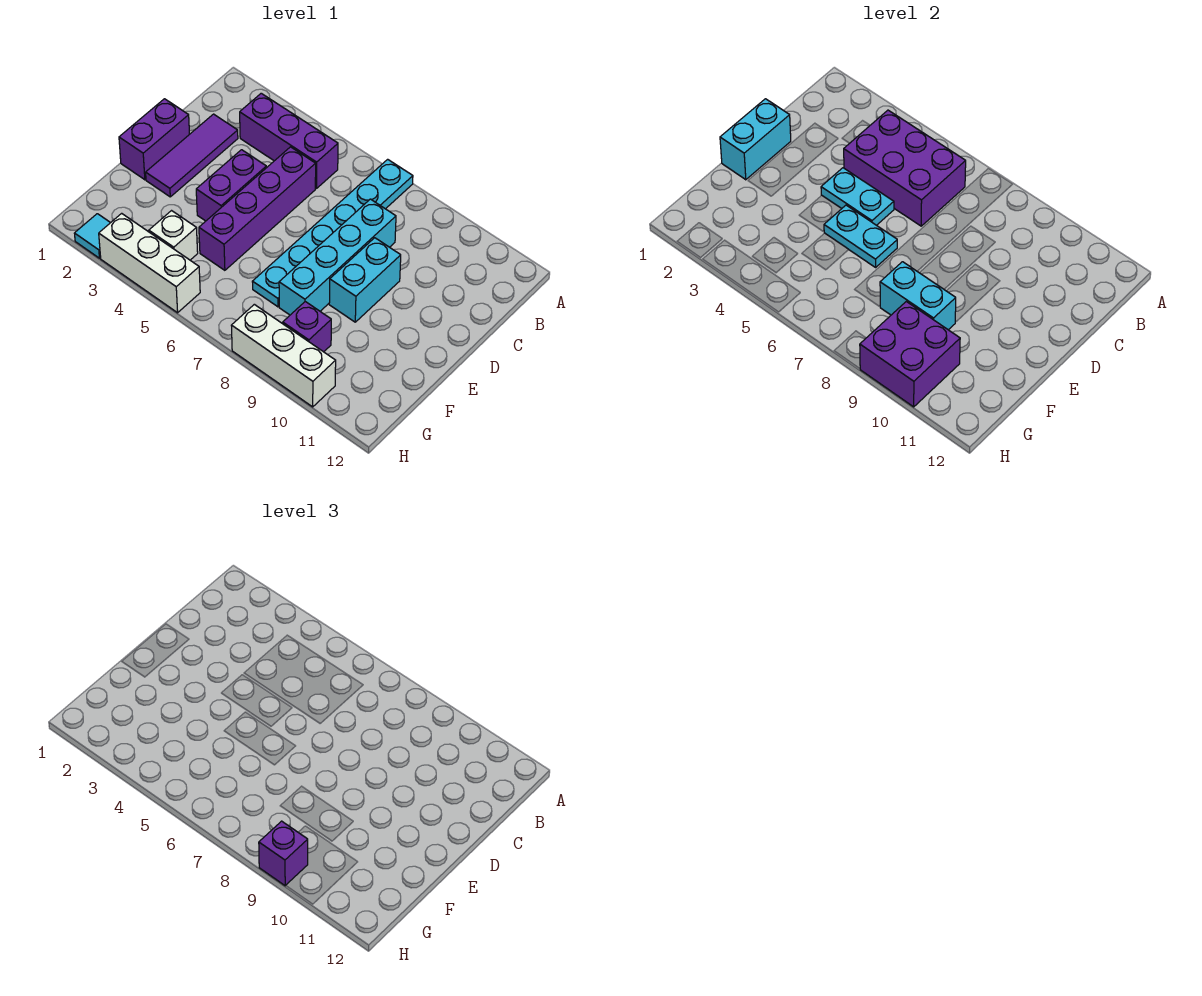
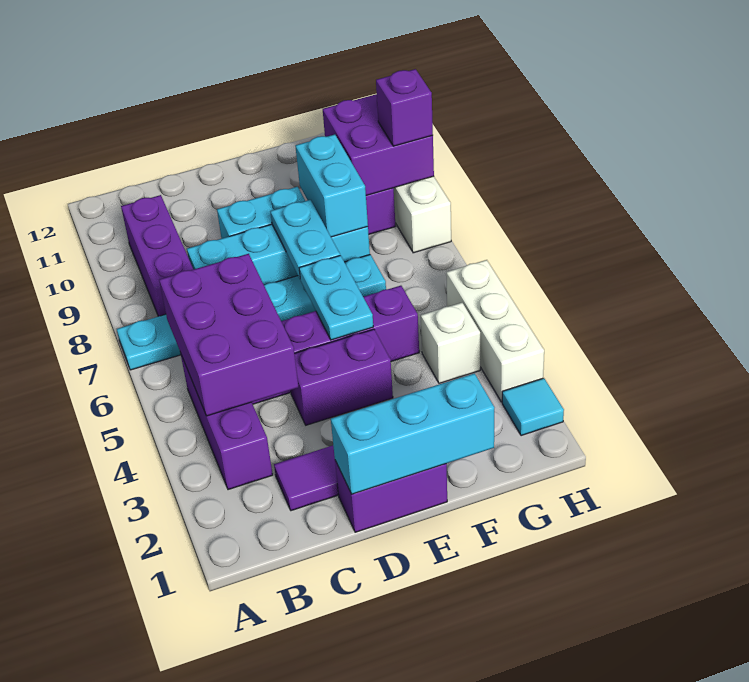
none -> purple brick B8:B10 level 1
cyan brick D1:E1 level 2 -> cyan brick D1:F1 level 2
cyan plate D4:D5 level 2 -> cyan plate E7:E8 level 2

